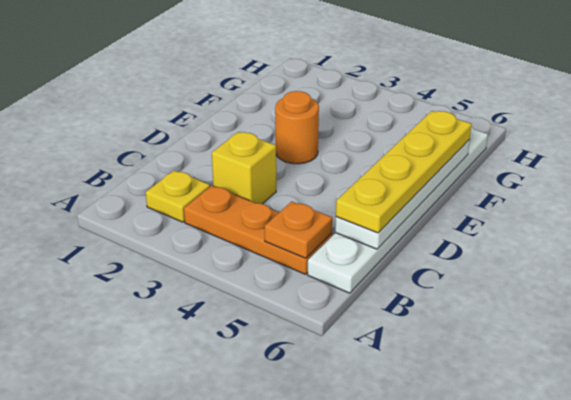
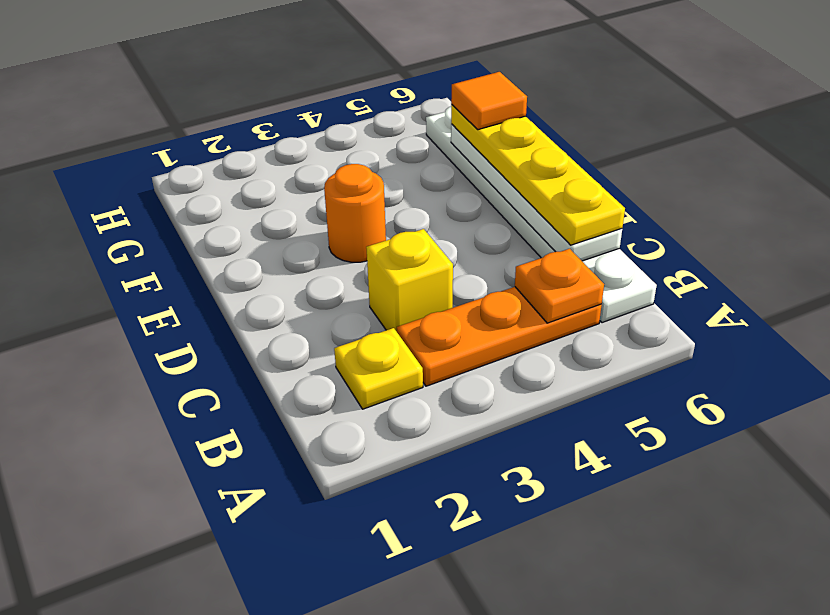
none -> orange tile F6 level 4

